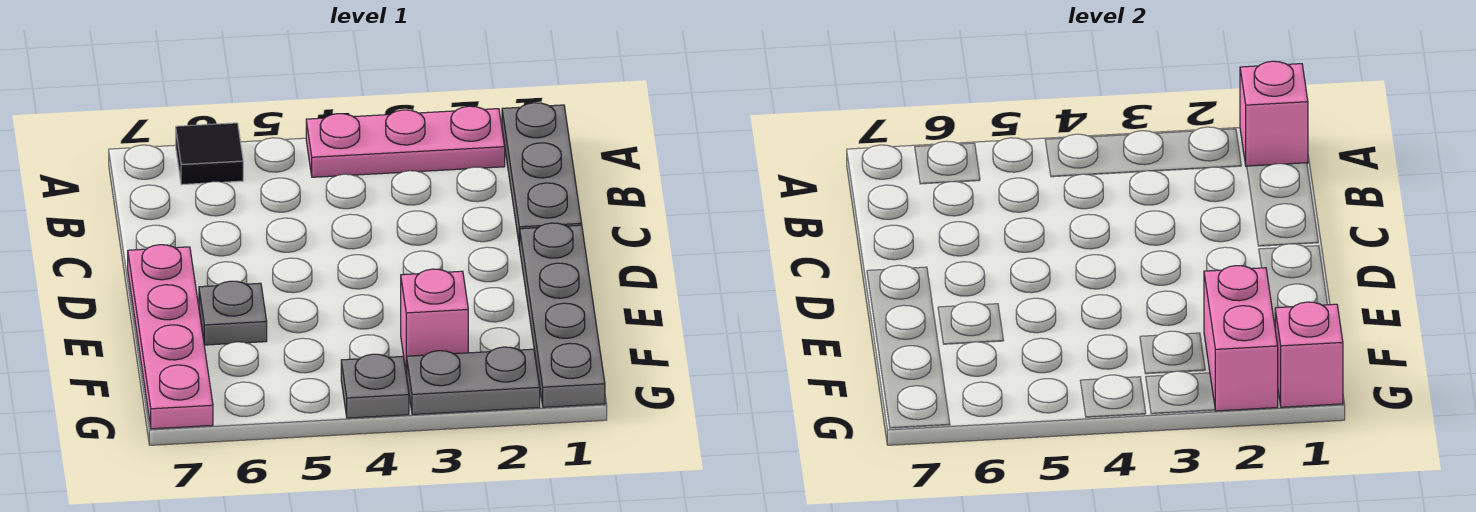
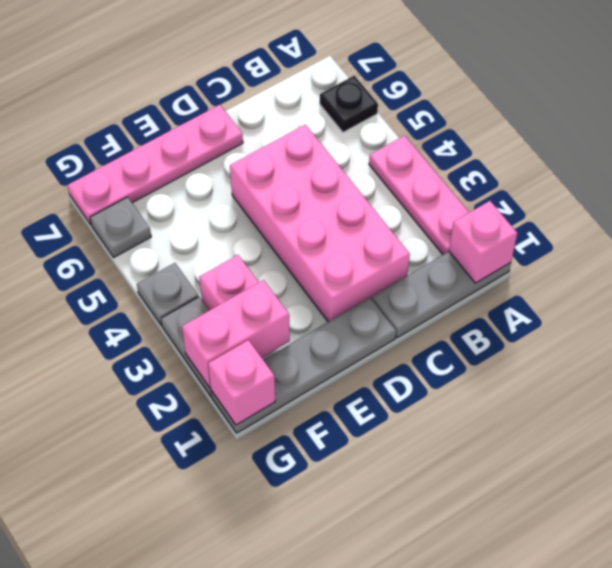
black tile A6 level 1 -> black plate A6 level 1
none -> pink brick C2:D5 level 1
grey plate E6 level 1 -> grey plate G6 level 1

